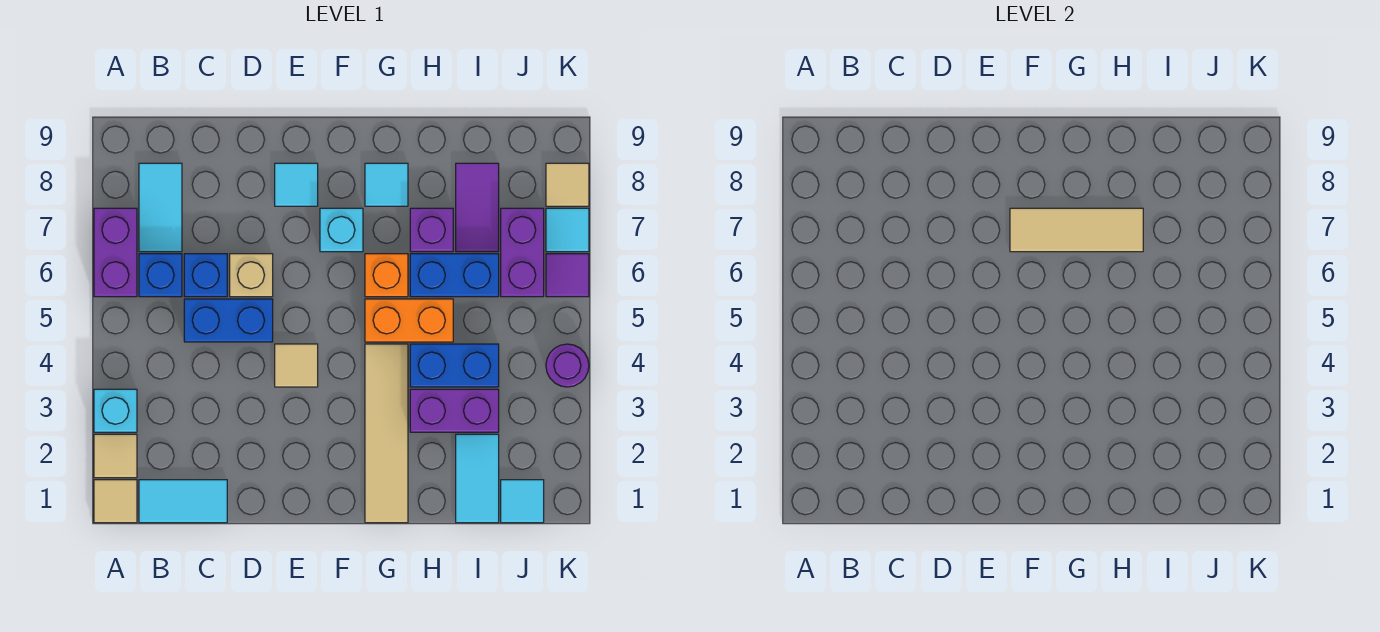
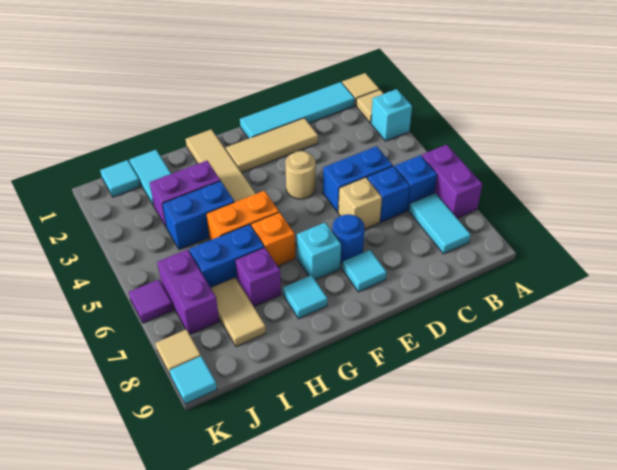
cyan tile B1:C1 level 1 -> cyan tile B1:E1 level 1
tan tile E4 level 1 -> tan round brick E4 level 1
none -> blue round brick E7 level 1
tan tile F7:H7 level 2 -> tan tile D2:F2 level 1
purple tile I7:I8 level 1 -> tan tile I7:I8 level 1
purple round brick K4 level 1 -> none
cyan tile K7 level 1 -> cyan tile K9 level 1

